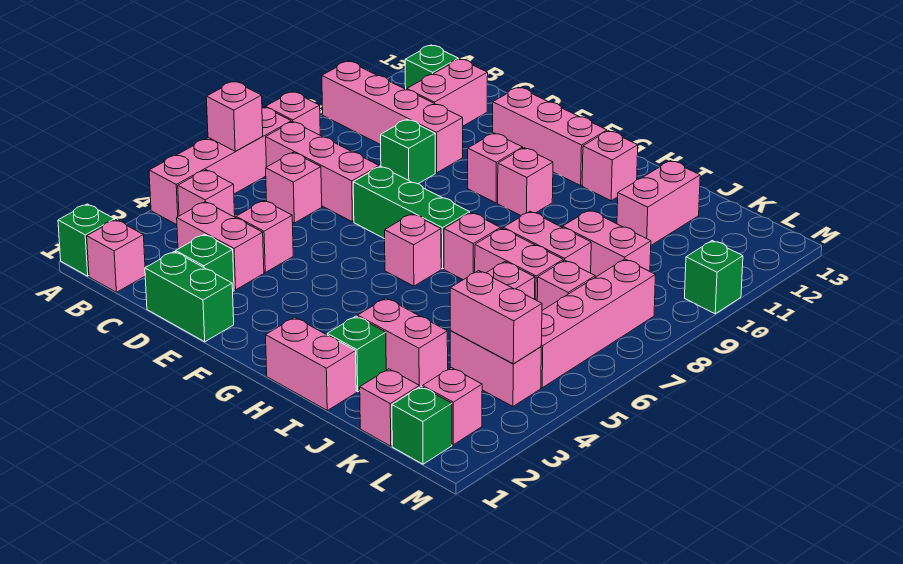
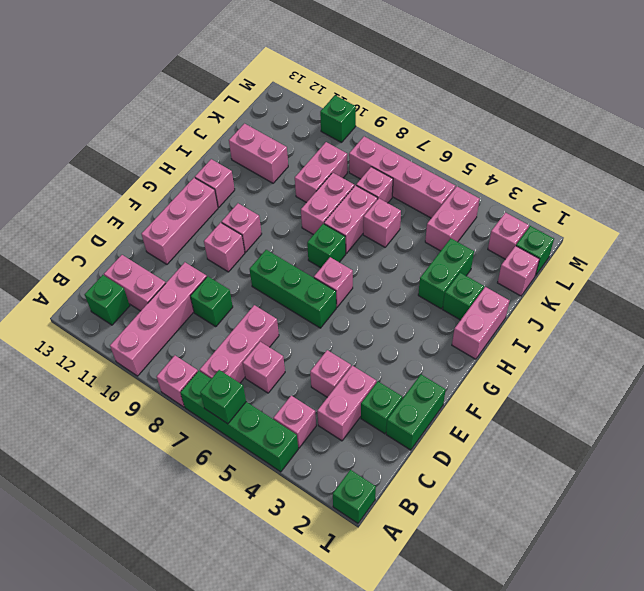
pink brick A4:A7 level 1 -> green brick A4:A7 level 1
pink brick A6 level 2 -> green brick A6 level 2
pink brick B1 level 1 -> none
green brick E7:G7 level 1 -> green brick F6:F8 level 1
pink brick H7 level 1 -> green brick H7 level 1
pink brick I3:J3 level 1 -> green brick I3:J3 level 1
pink brick K4:L4 level 2 -> none

